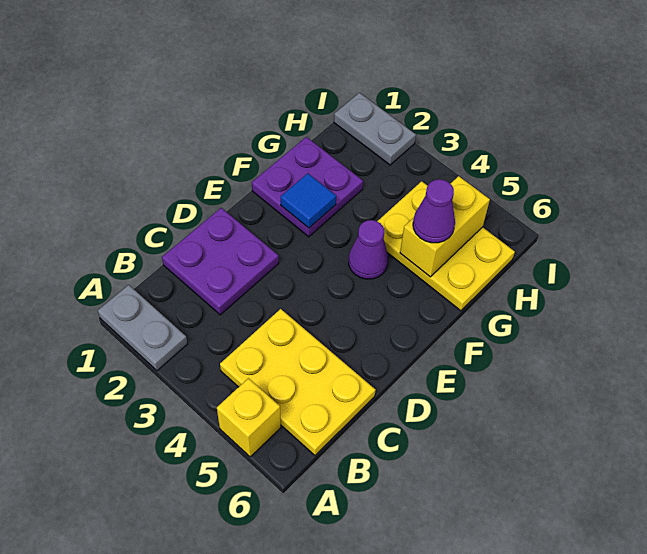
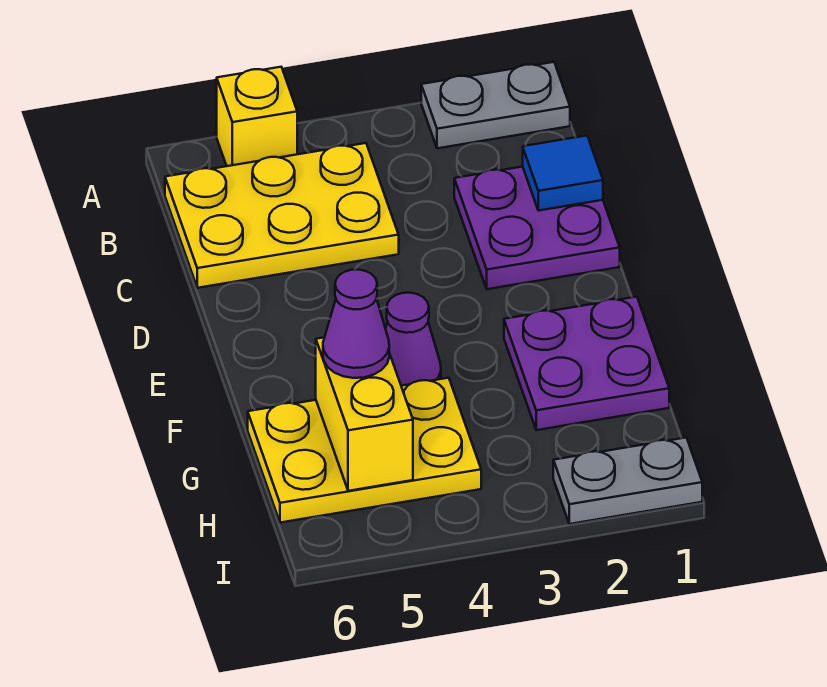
blue tile F2 level 2 -> blue tile C1 level 2

